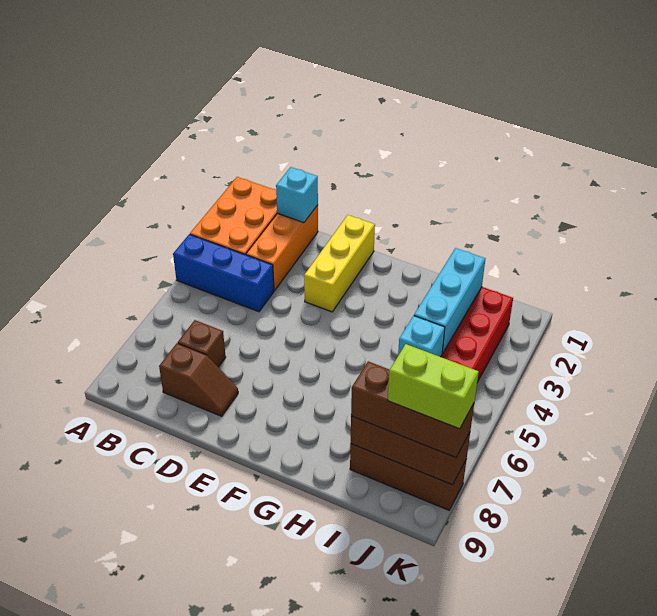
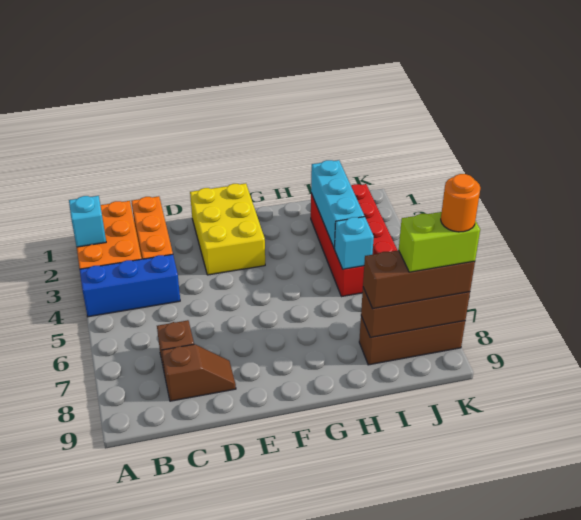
cyan brick C1 level 2 -> cyan brick A2 level 2
yellow brick E1:E3 level 1 -> yellow brick E1:F3 level 1
none -> orange round brick K8 level 5

